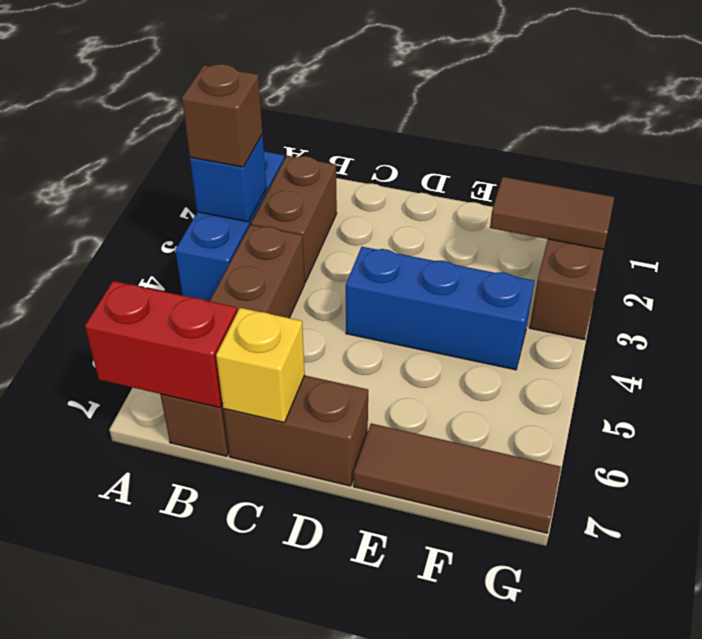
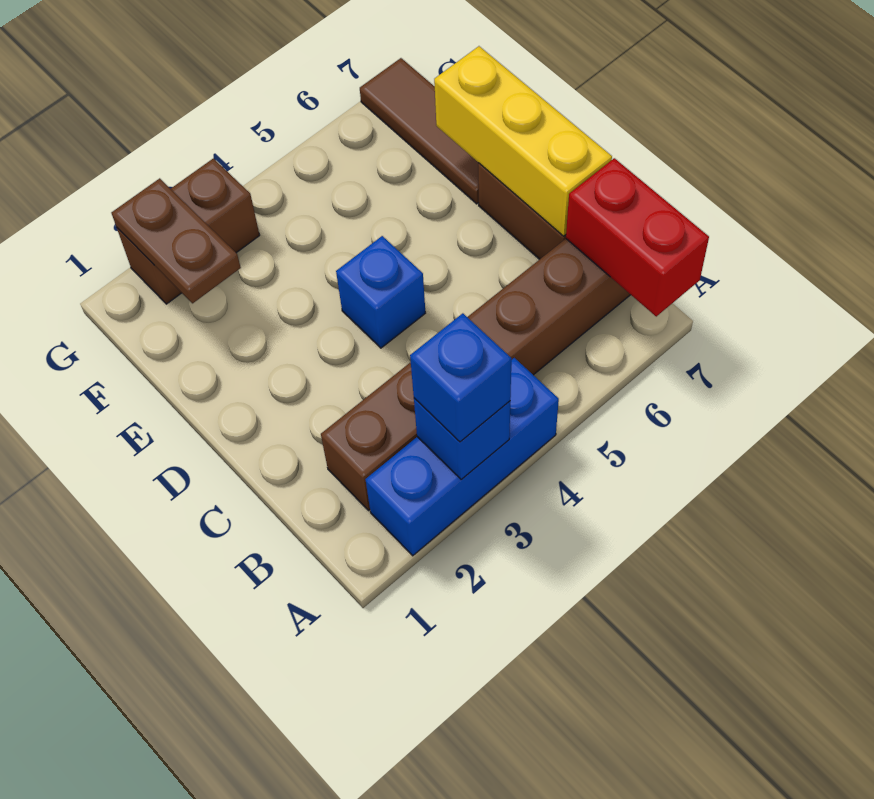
brown brick A3 level 3 -> blue brick A3 level 3
yellow brick C7 level 2 -> yellow brick C7:E7 level 2
blue brick D4:F4 level 1 -> blue brick D4 level 1
brown tile F2:G2 level 2 -> brown plate F2:G2 level 2

